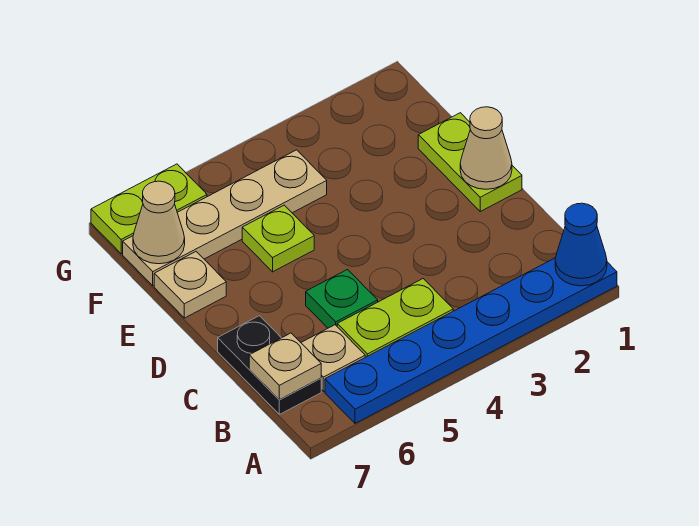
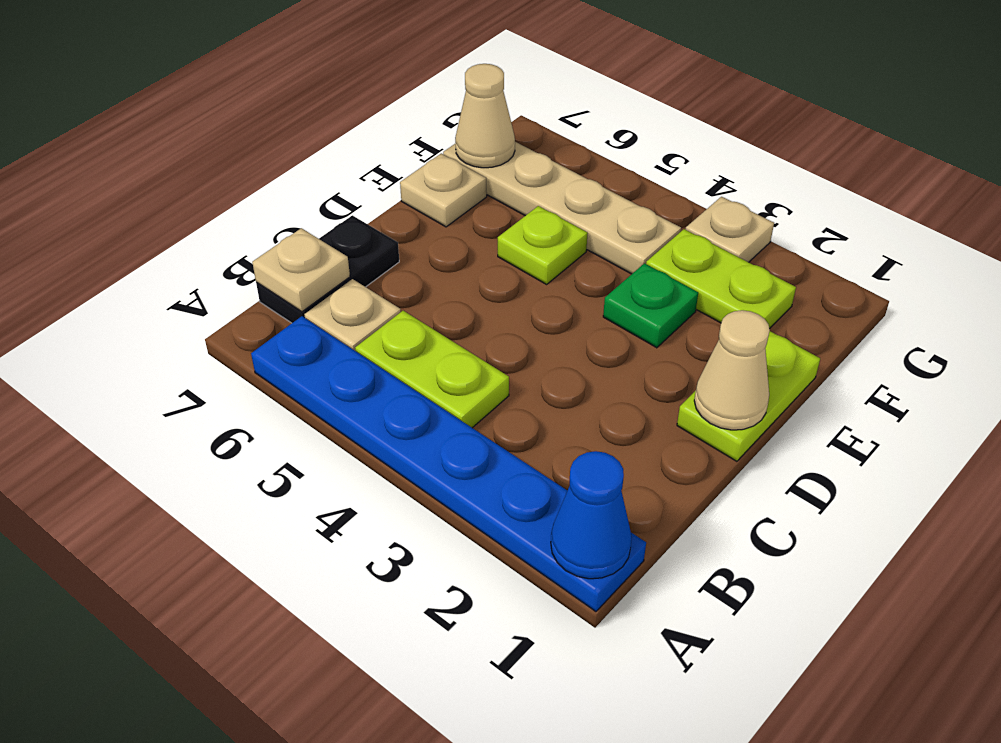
green plate C5 level 1 -> green plate E3 level 1
none -> tan plate G3 level 1
lime plate G6:G7 level 1 -> lime plate F2:F3 level 1

